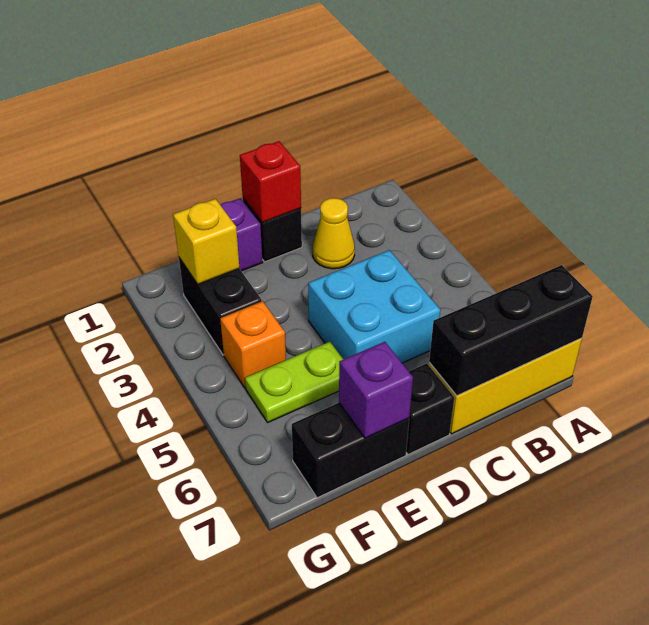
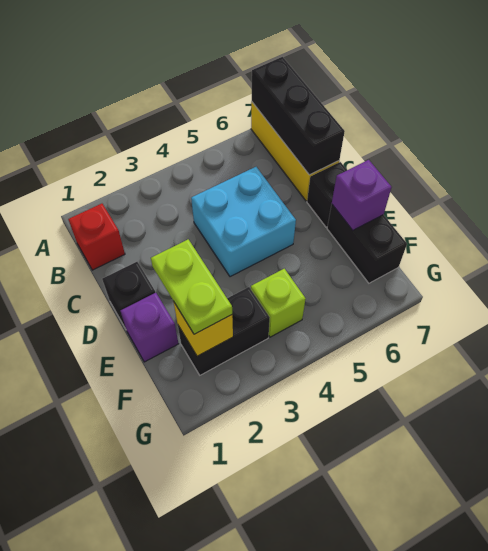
yellow cone C2 level 1 -> none
red brick D1 level 2 -> red brick B1 level 1
lime plate E5:F5 level 1 -> lime plate E2:F2 level 3
orange brick F4 level 1 -> lime brick F4 level 1

